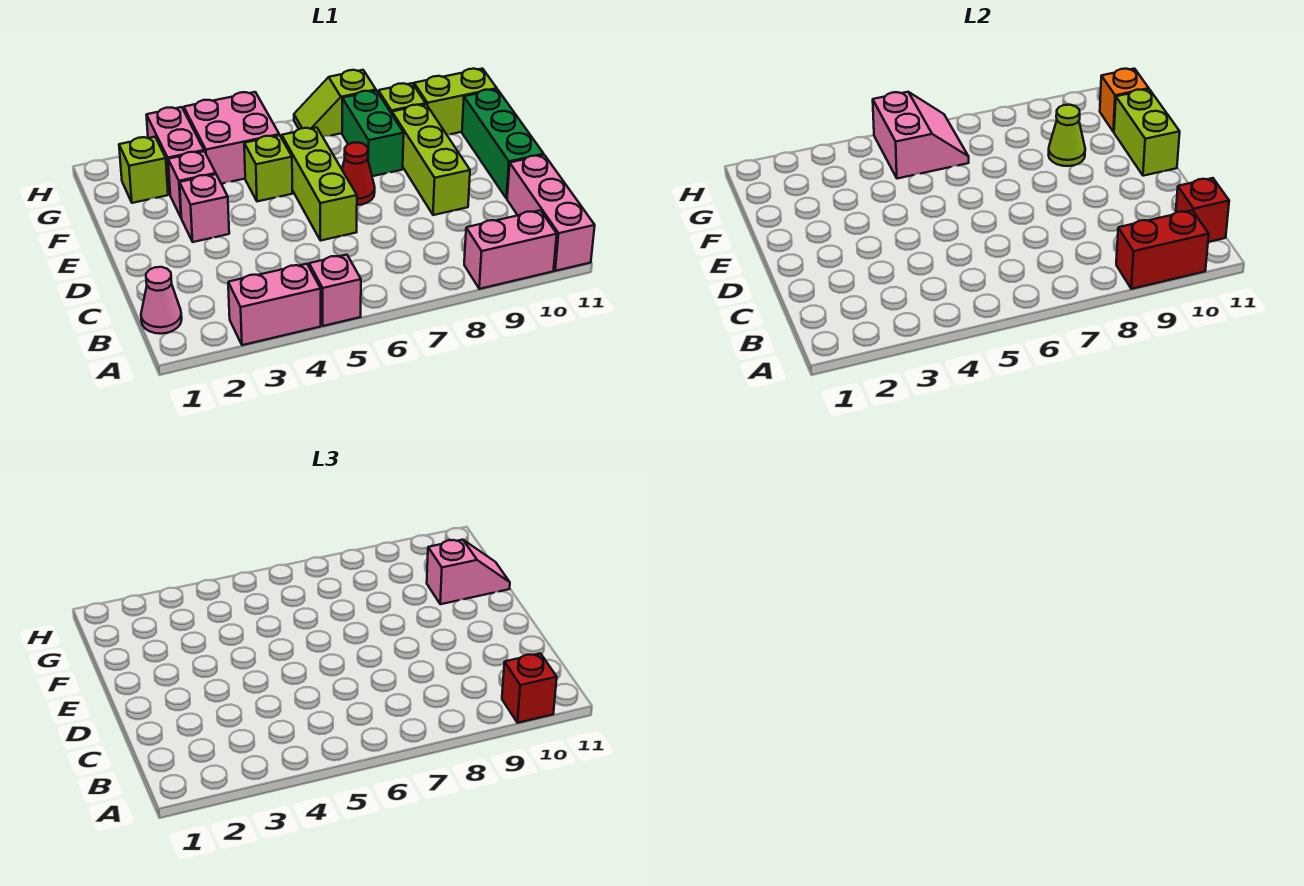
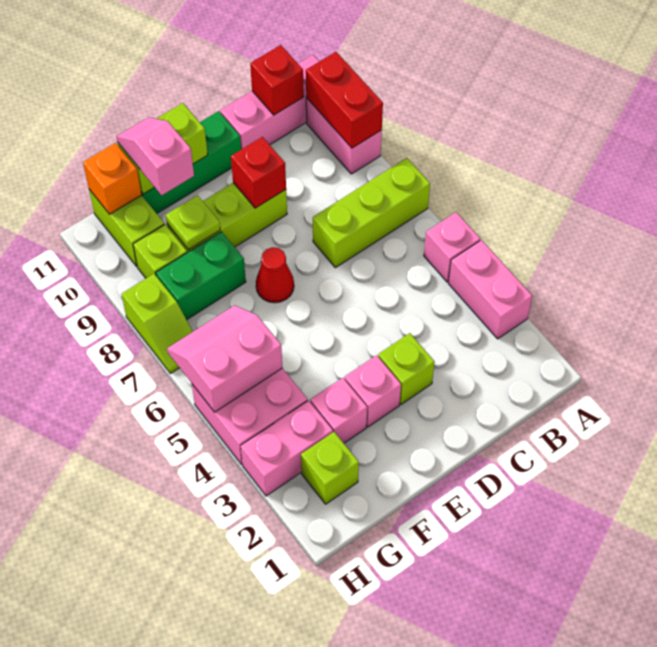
red brick A10 level 3 -> red brick D9 level 2
pink cone B1 level 1 -> none
lime brick D6:F6 level 1 -> lime brick A7:C7 level 1
lime brick F5 level 1 -> lime brick D3 level 1
lime cone F9 level 2 -> lime plate F9 level 2

